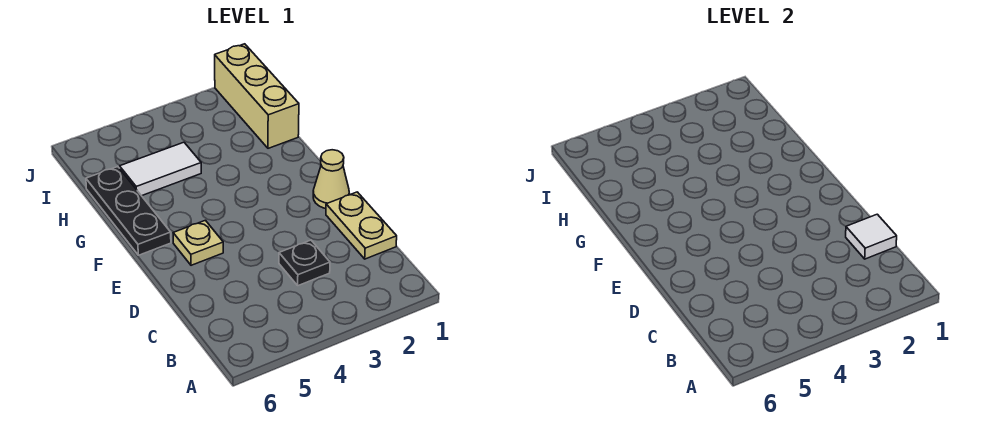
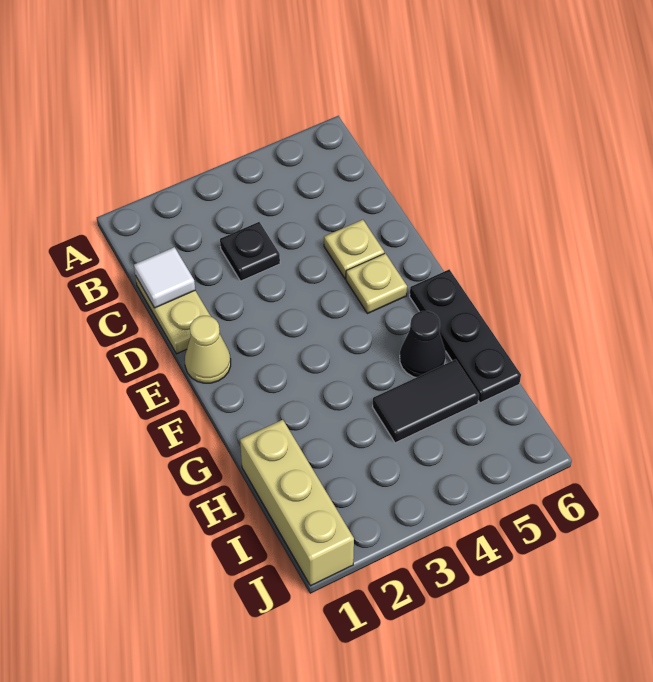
none -> tan plate D5 level 1
none -> black cone G5 level 1
white tile H4:H5 level 1 -> black tile H4:H5 level 1

